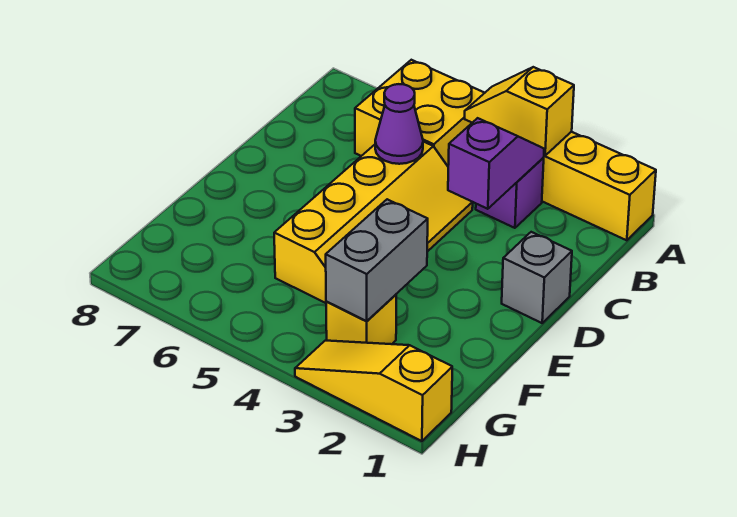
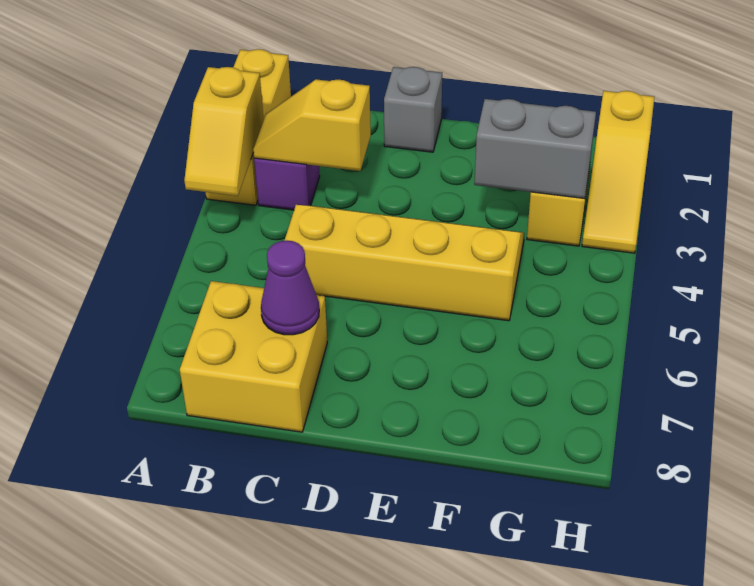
yellow brick A5:B6 level 1 -> yellow brick B7:C8 level 1
purple slope B3:C3 level 2 top C -> yellow slope B3:C3 level 2 top C
purple cone C5 level 2 -> purple cone C7 level 2

